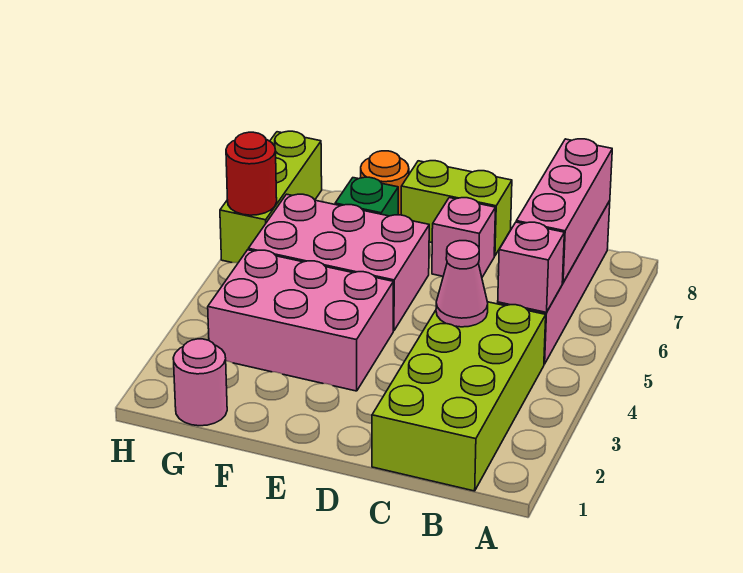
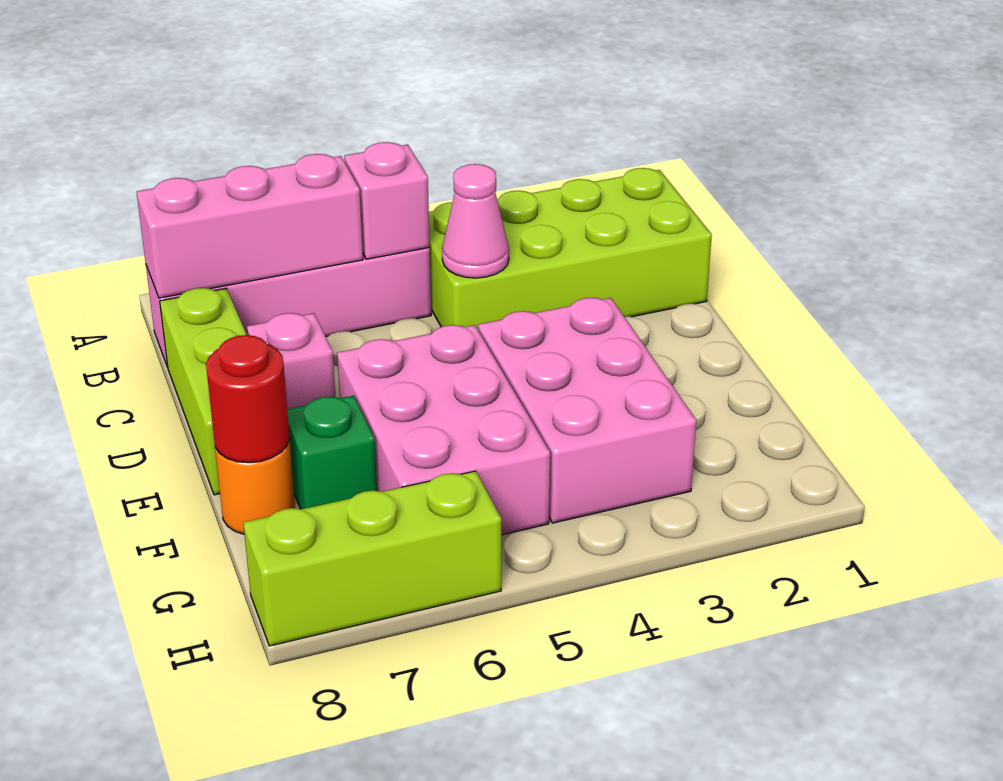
lime brick D8:E8 level 1 -> lime brick C8:E8 level 1
pink round brick G1 level 1 -> none
red round brick H6 level 2 -> red round brick F8 level 2

